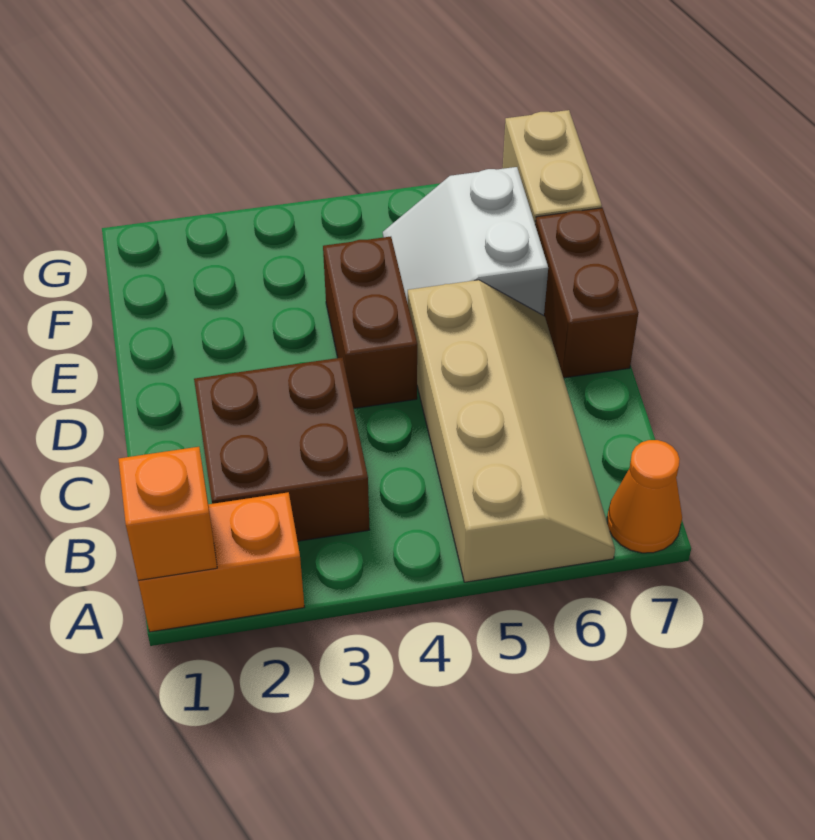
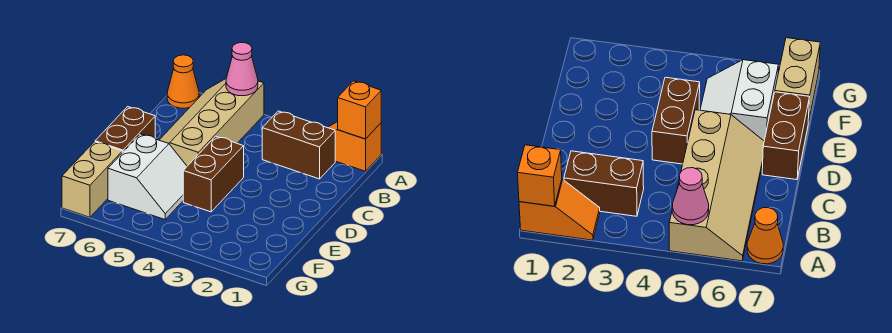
orange brick A1:A2 level 1 -> orange slope A1:A2 level 1 top 1
none -> pink cone A5 level 2
brown brick B2:C3 level 1 -> brown brick B2:B3 level 1

